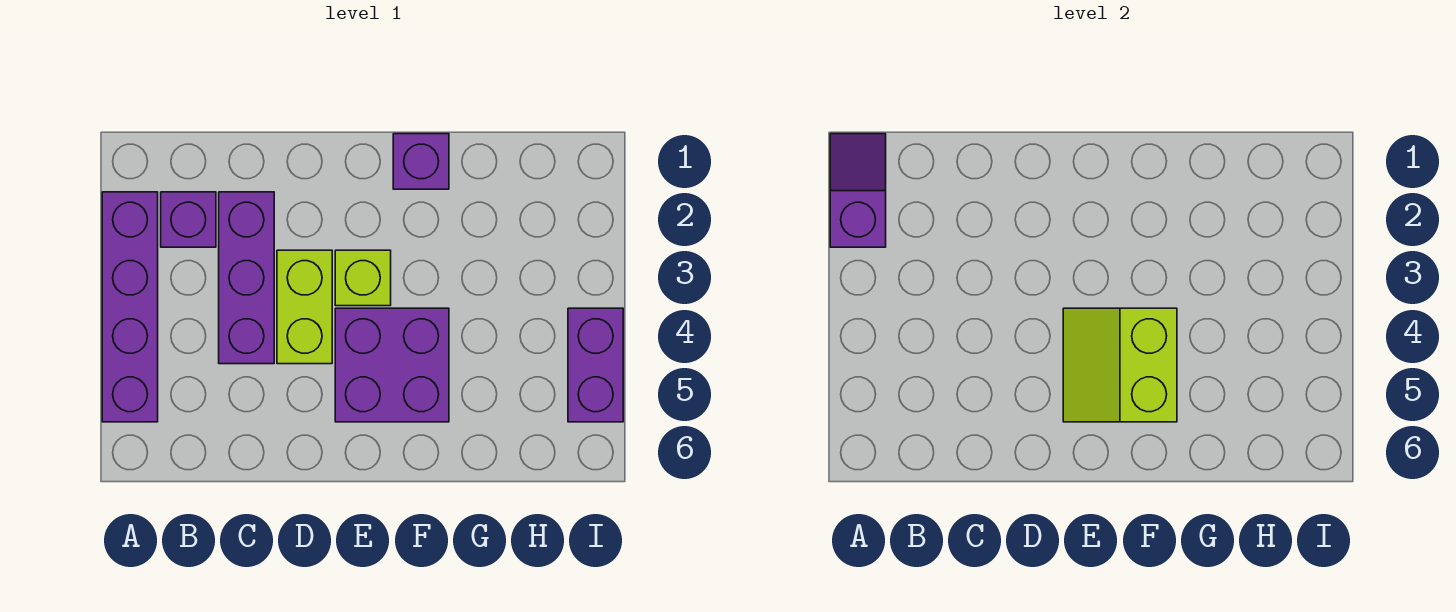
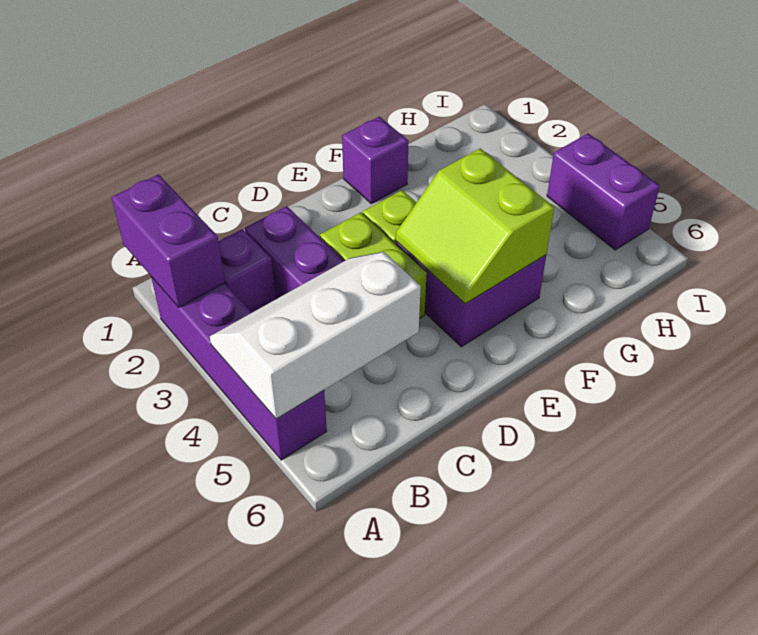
purple slope A1:A2 level 2 top 2 -> purple brick A1:A2 level 2
none -> white slope A4:C5 level 2 top 5

